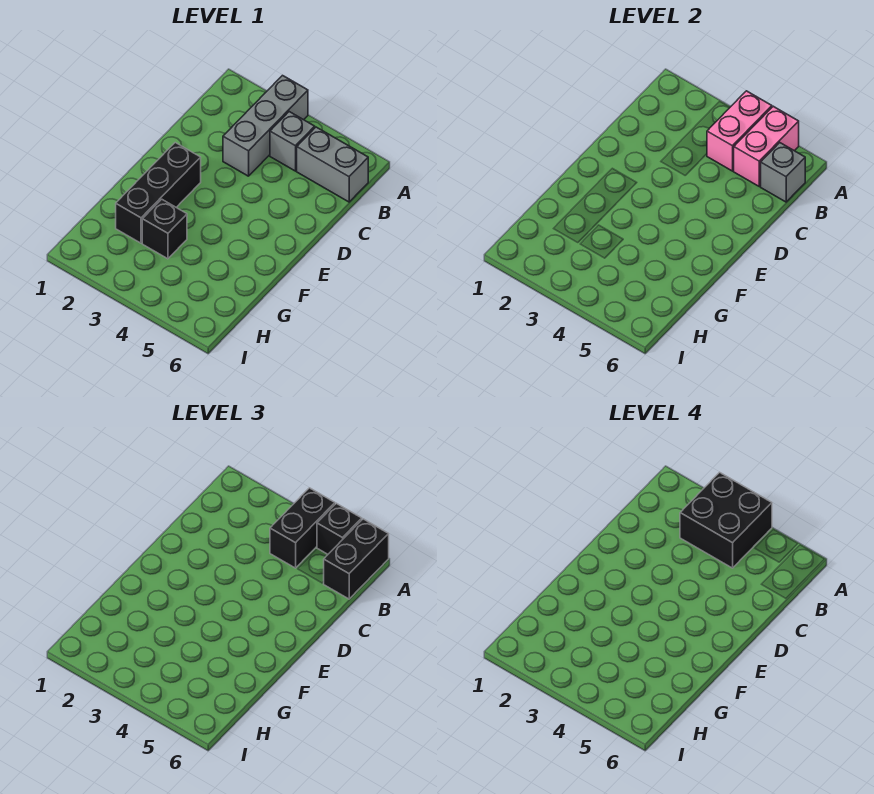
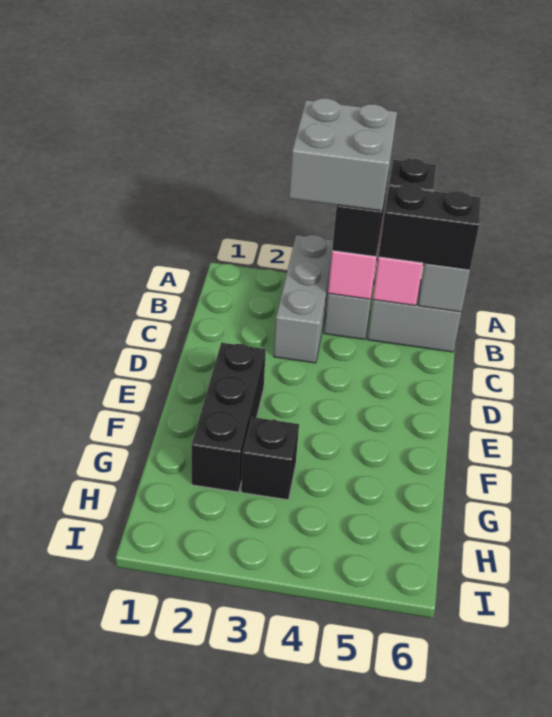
black brick A3:B4 level 4 -> grey brick A3:B4 level 4
black brick A6:B6 level 3 -> black brick B5:B6 level 3

